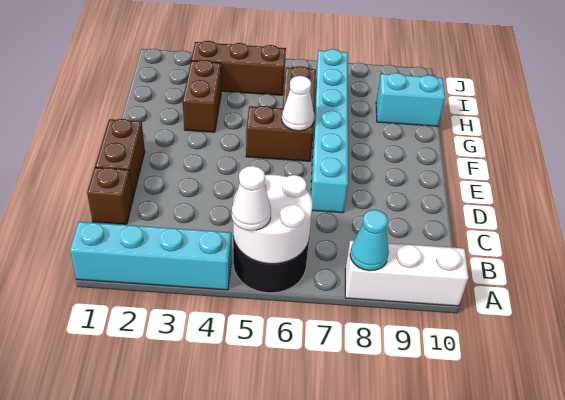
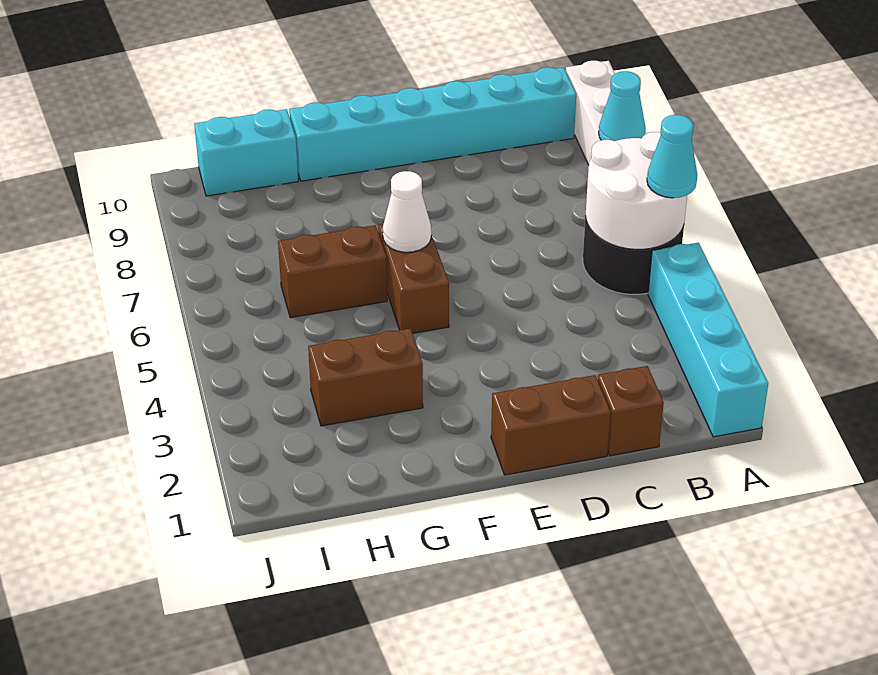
white cone A5 level 3 -> cyan cone A5 level 3
cyan brick D7:I7 level 1 -> cyan brick B10:G10 level 1
cyan brick H9:H10 level 1 -> cyan brick H10:I10 level 1
brown brick I3:I5 level 1 -> none

